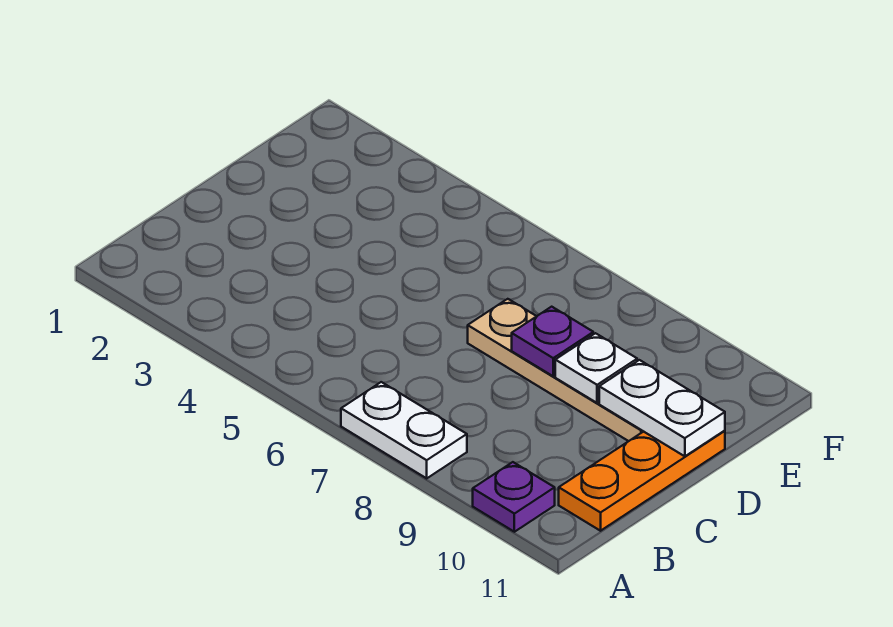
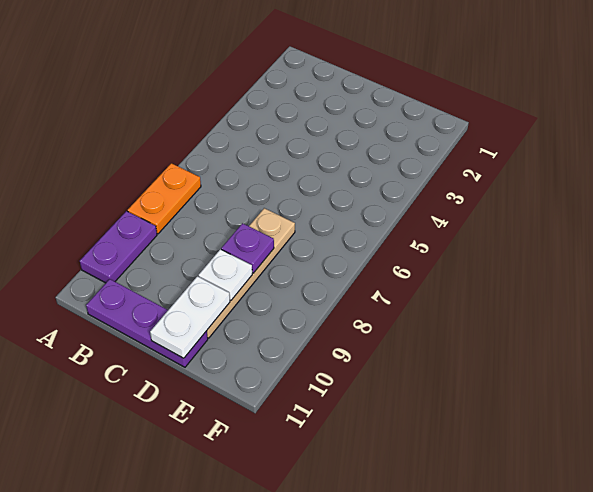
white plate A7:A8 level 1 -> orange plate A7:A8 level 1
purple plate A10 level 1 -> purple plate A9:A10 level 1
orange plate B11:D11 level 1 -> purple plate B11:D11 level 1

